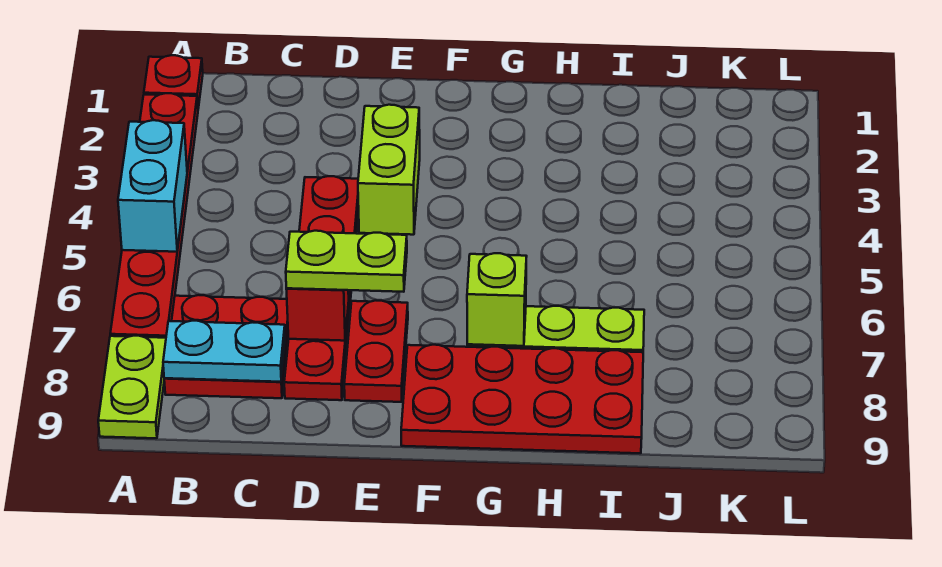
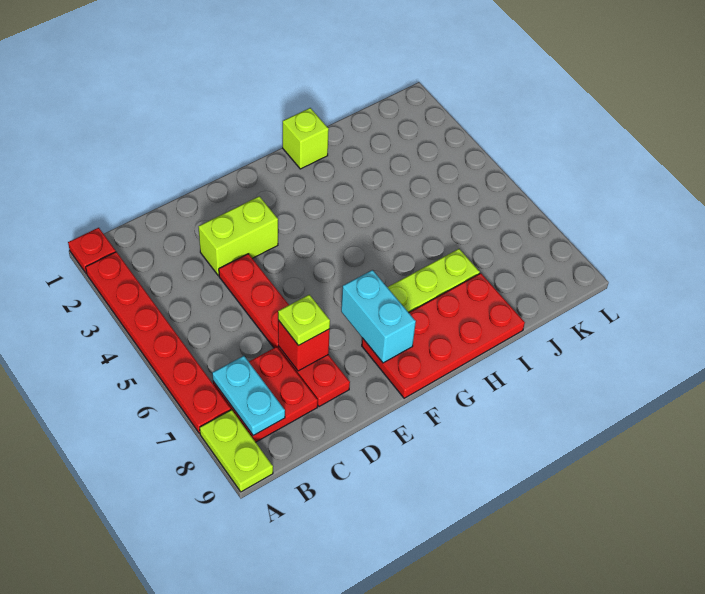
cyan brick A4:A5 level 2 -> cyan brick F7:F8 level 2
cyan plate B8:C8 level 2 -> cyan plate B7:B8 level 2
lime plate D7:E7 level 3 -> lime plate D7 level 3
lime brick E3:E4 level 1 -> lime brick D3:E3 level 1
red plate E7:E8 level 1 -> none
lime brick G7 level 2 -> lime brick H1 level 1

